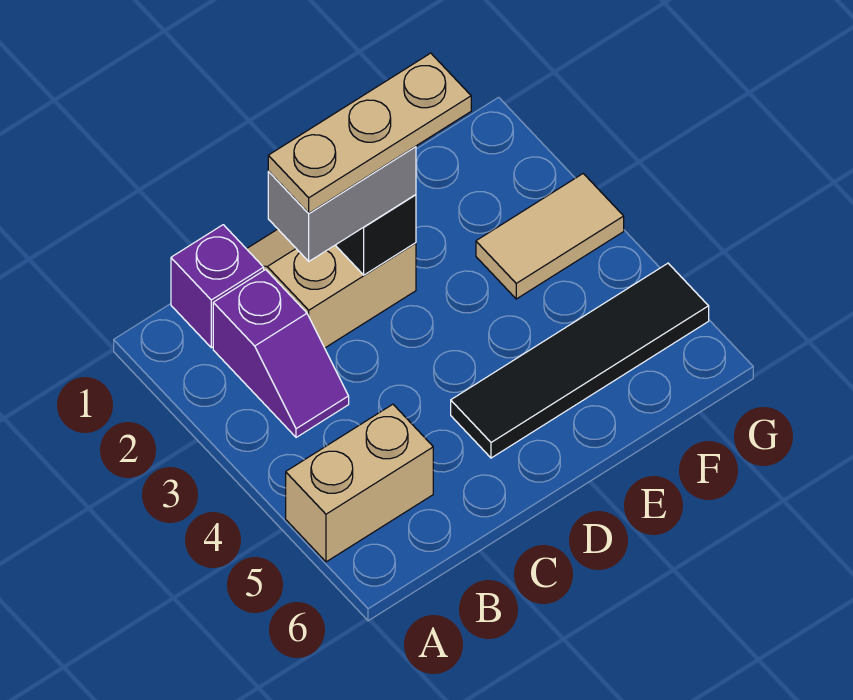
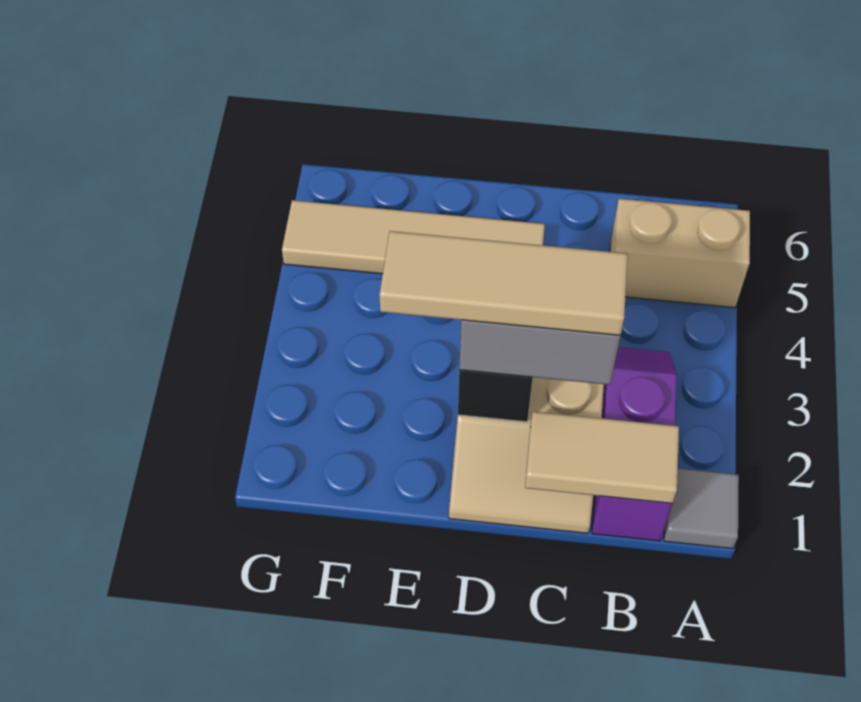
none -> grey tile A1 level 1
tan plate C2:E2 level 4 -> tan tile C2:E2 level 4
black tile D5:G5 level 1 -> tan tile D5:G5 level 1
tan tile F3:G3 level 1 -> tan tile B1:C1 level 2

